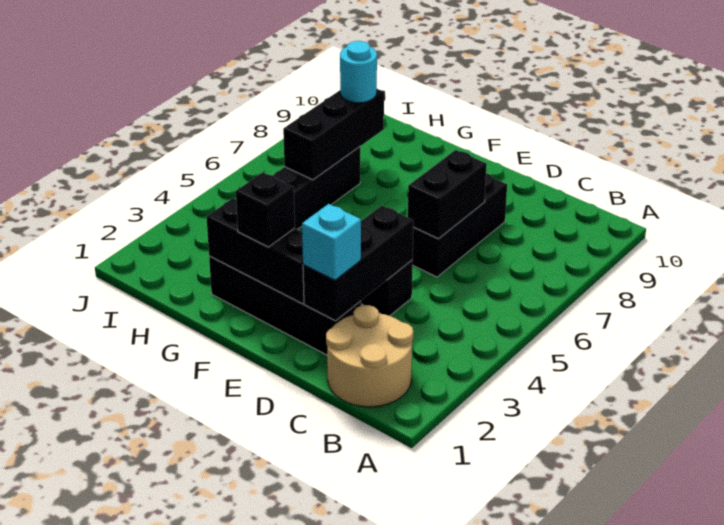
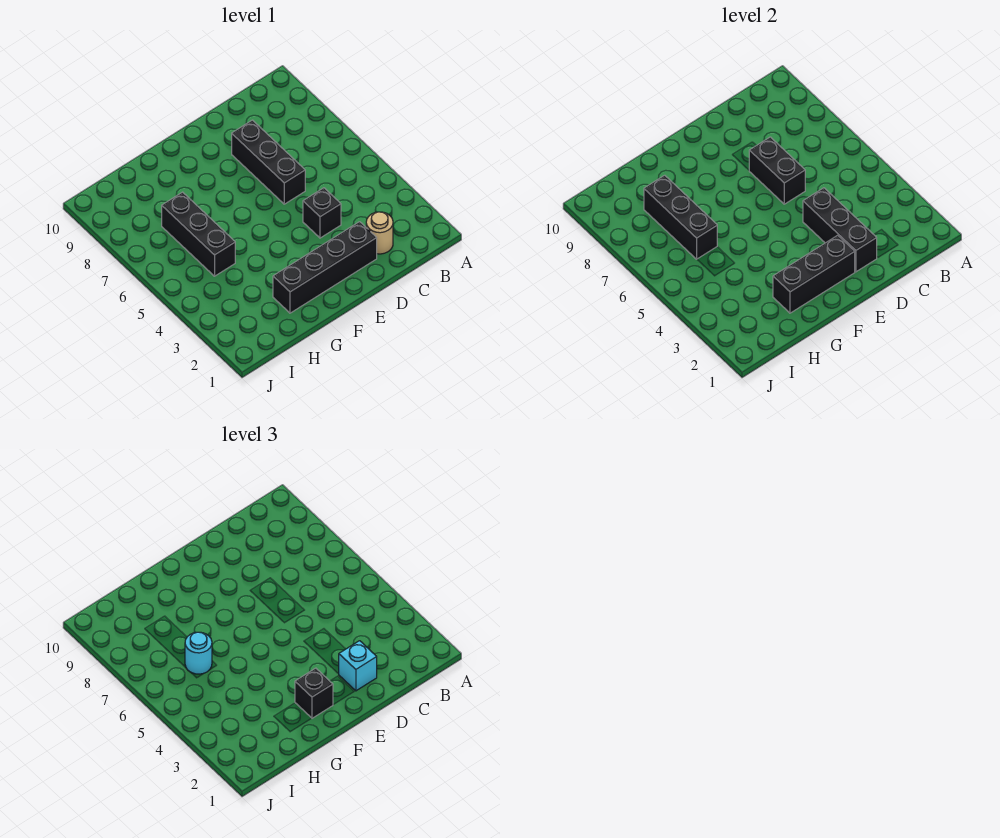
tan round brick B1:C2 level 1 -> tan round brick C2 level 1
cyan round brick H8 level 3 -> cyan round brick H6 level 3

